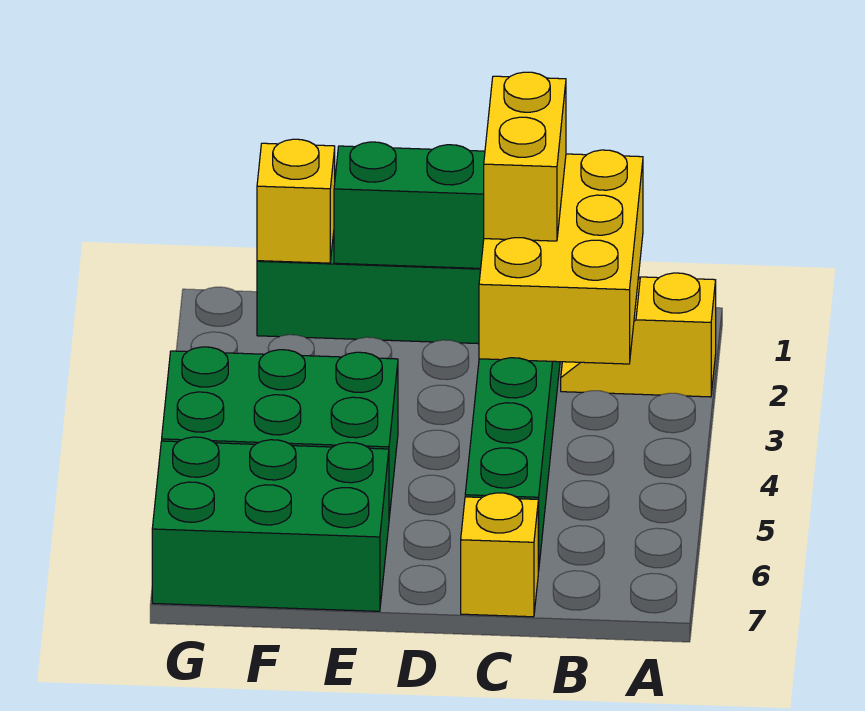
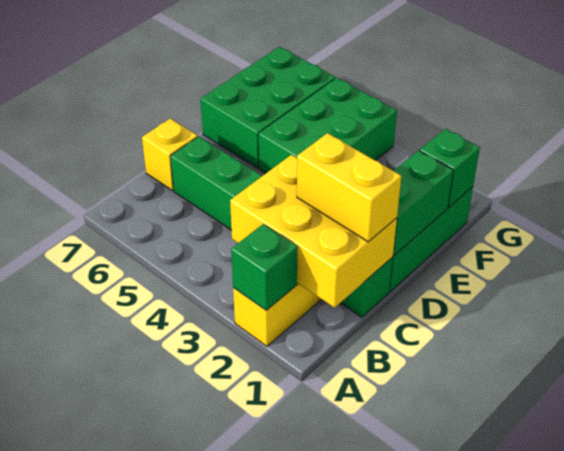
none -> green brick A2 level 2
yellow brick F1 level 2 -> green brick F1 level 2

